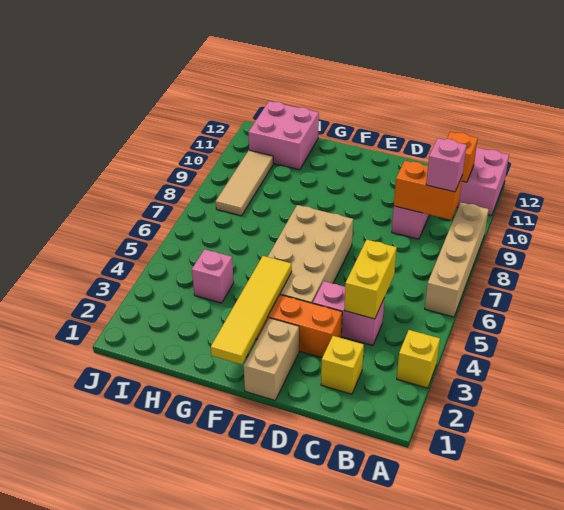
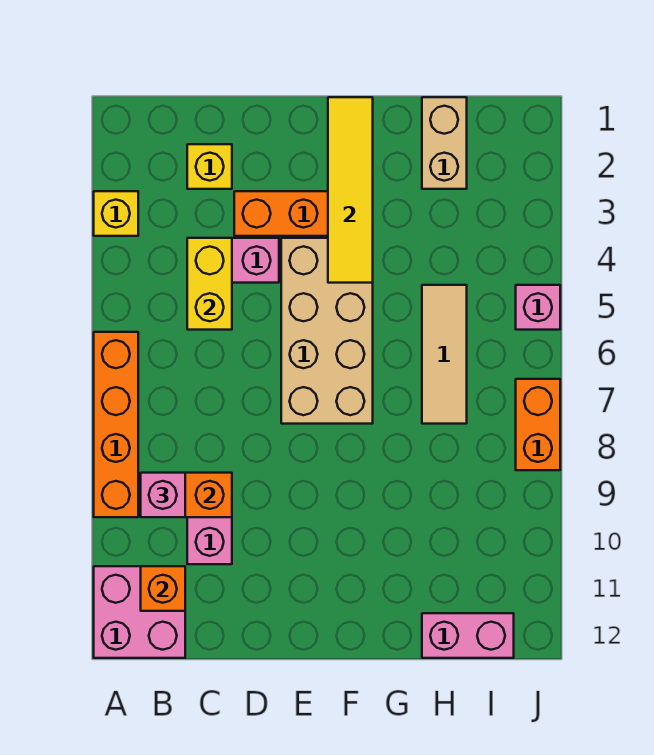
tan brick A6:A9 level 1 -> orange brick A6:A9 level 1
tan brick E1:E2 level 1 -> tan brick H1:H2 level 1
pink brick H4 level 1 -> pink brick J5 level 1
pink brick H11:I12 level 1 -> pink brick H12:I12 level 1
tan tile I8:I10 level 1 -> tan tile H5:H7 level 1
none -> orange brick J7:J8 level 1

